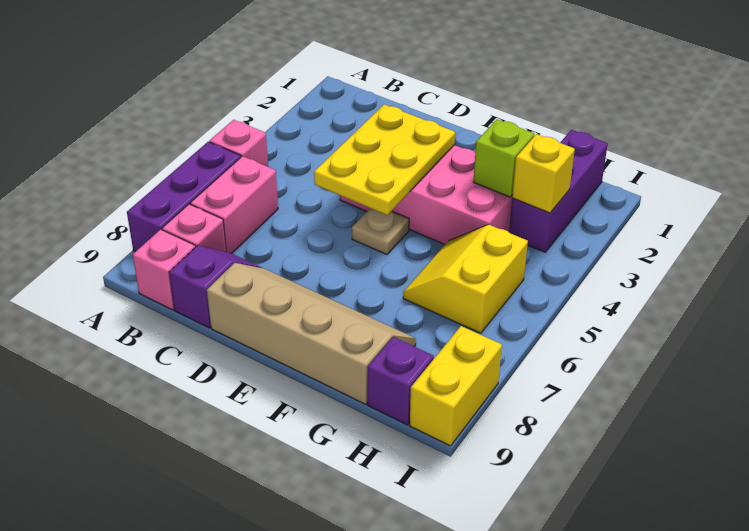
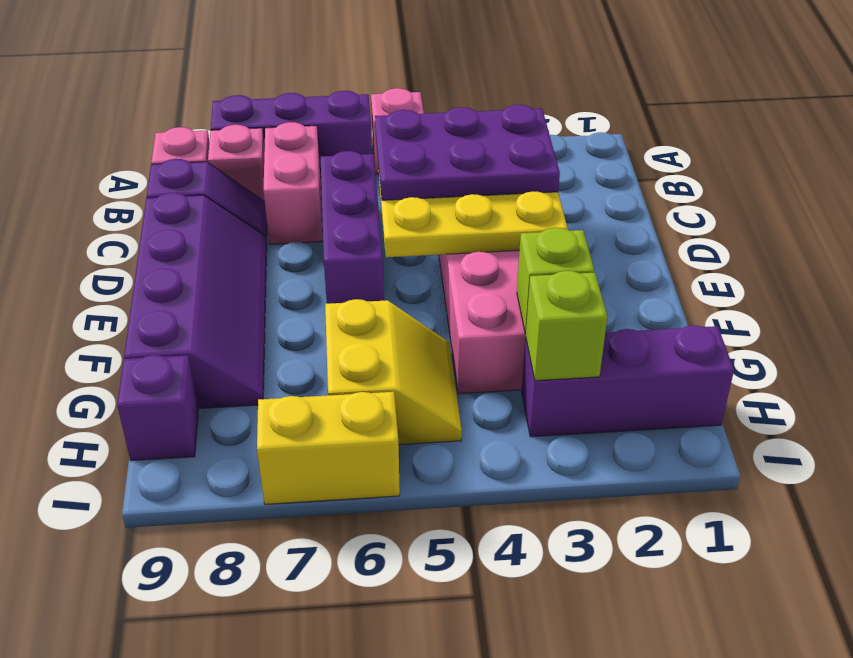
pink brick B6:B7 level 1 -> pink brick B7:C7 level 1
none -> purple plate C3:D5 level 3
none -> purple brick C6:E6 level 1
tan slope D8:G9 level 1 top 9 -> purple slope D8:G9 level 1 top 9
tan plate E5 level 1 -> none
yellow slope G5:H6 level 1 top H -> yellow slope G5:H6 level 1 top 6
yellow brick H3 level 2 -> lime brick H3 level 2
yellow brick I8:I9 level 1 -> yellow brick I6:I7 level 1

